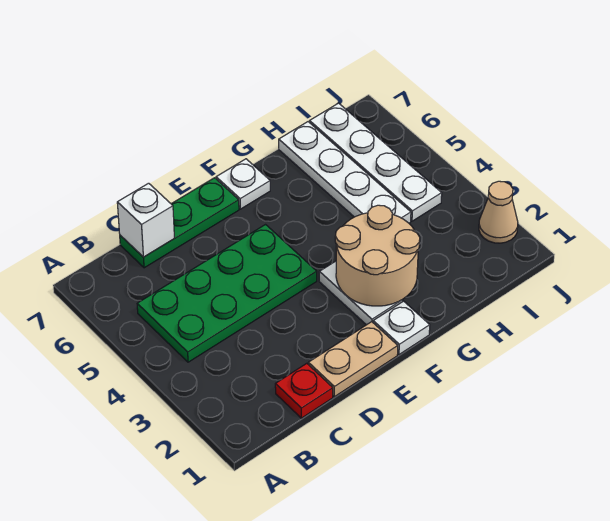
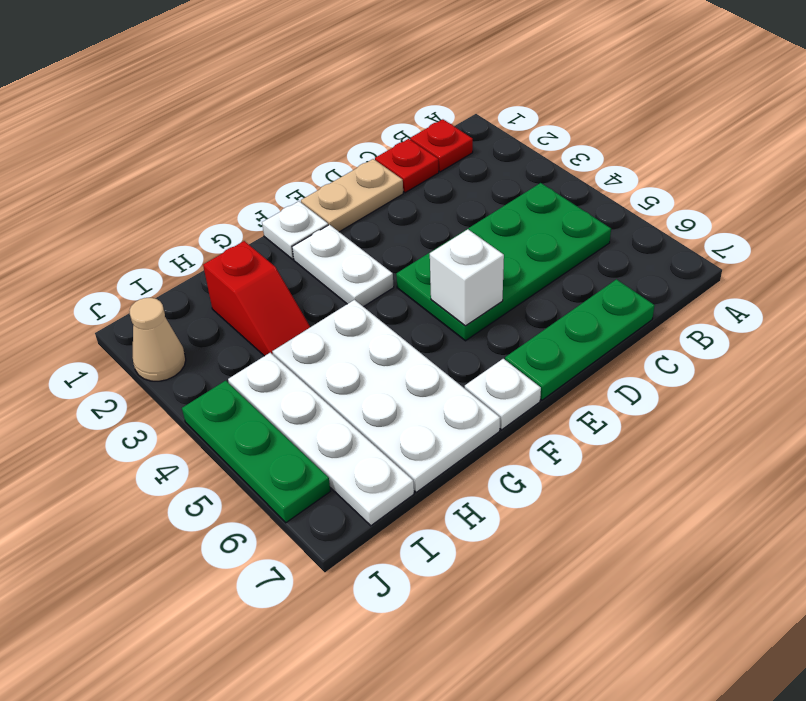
none -> red plate B1 level 1
white brick C7 level 2 -> white brick E5 level 2
tan round brick F2:G3 level 2 -> none
none -> red slope H2:H3 level 1 top 2
white plate H4:H7 level 1 -> white plate G4:H7 level 1
none -> green plate J4:J6 level 1

